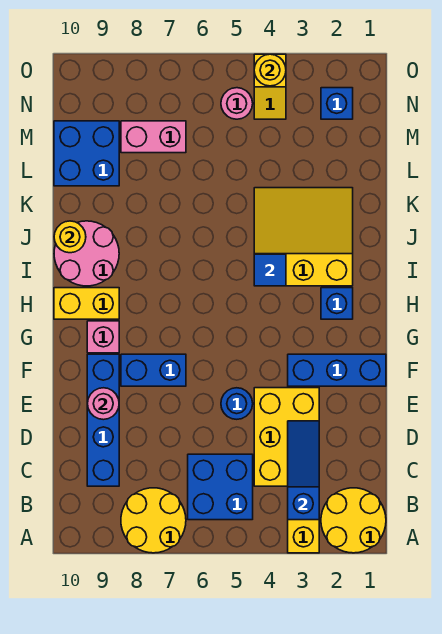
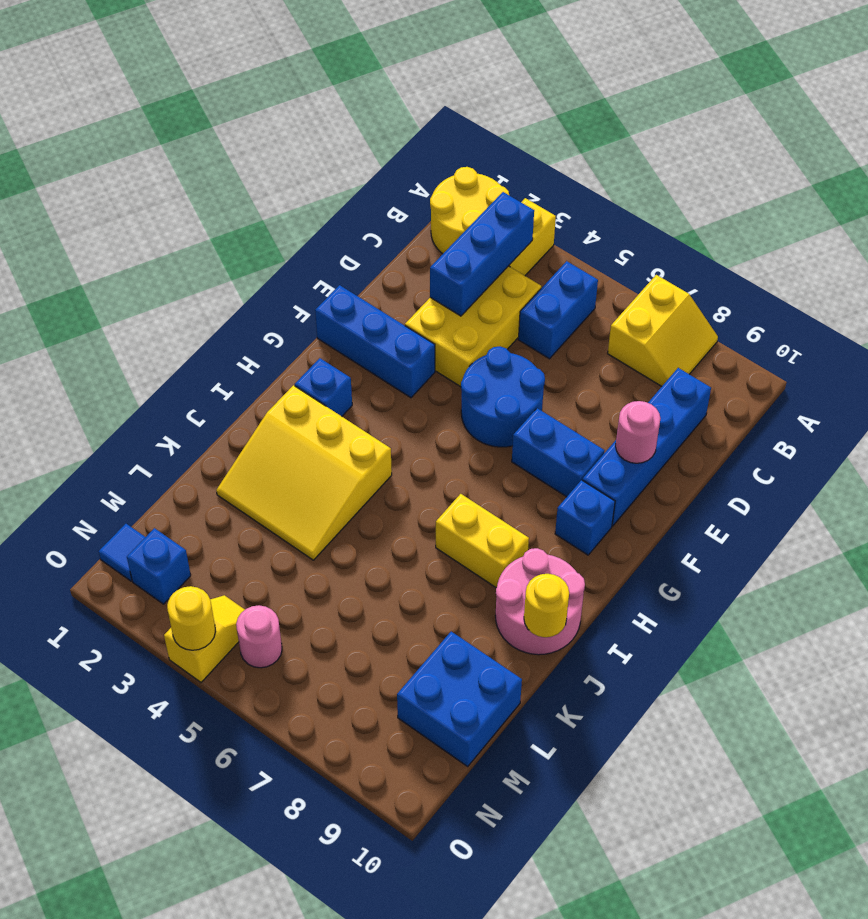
yellow round brick A7:B8 level 1 -> yellow slope A7:B8 level 1 top 7
blue slope B3:D3 level 2 top B -> blue brick B3:D3 level 2
blue brick B5:C6 level 1 -> blue brick B5:C5 level 1
blue round brick E5 level 1 -> blue round brick E5:F6 level 1
pink brick G9 level 1 -> blue brick G9 level 1
yellow brick H9:H10 level 1 -> yellow brick I7:I8 level 1
blue tile I4 level 2 -> blue tile N1 level 1
pink brick M7:M8 level 1 -> none

